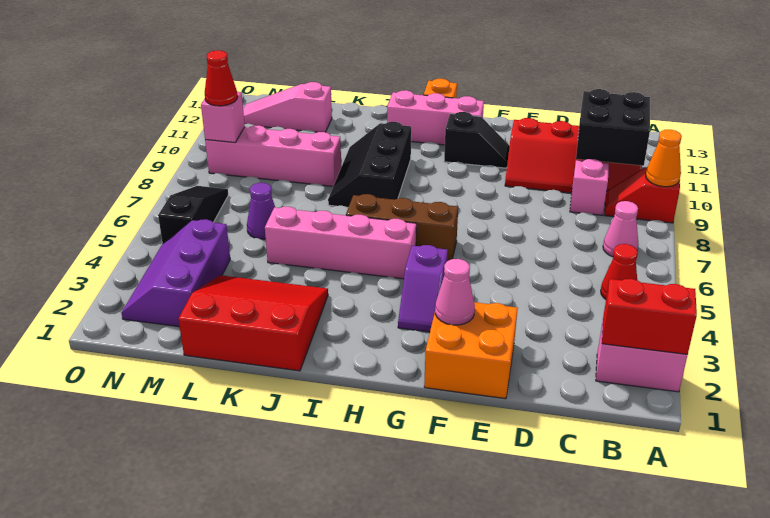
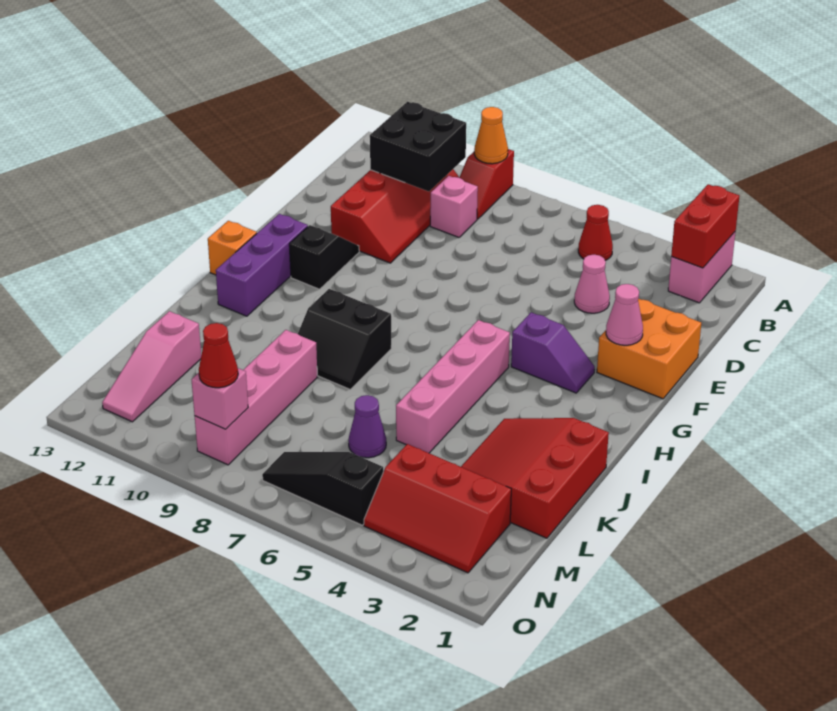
pink cone B7 level 1 -> pink cone D4 level 1
brown brick G6:I6 level 1 -> none
pink brick G12:I12 level 1 -> purple brick G12:I12 level 1
black slope I8:J10 level 1 top I -> black slope I8:J9 level 1 top I
purple slope M2:N4 level 1 top M -> red slope M2:N4 level 1 top M

